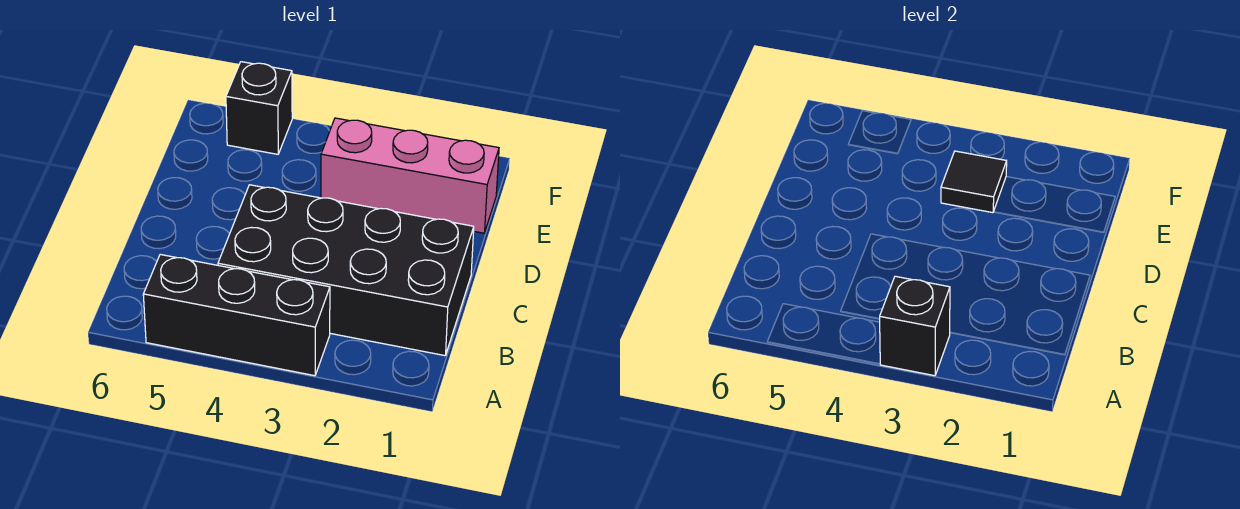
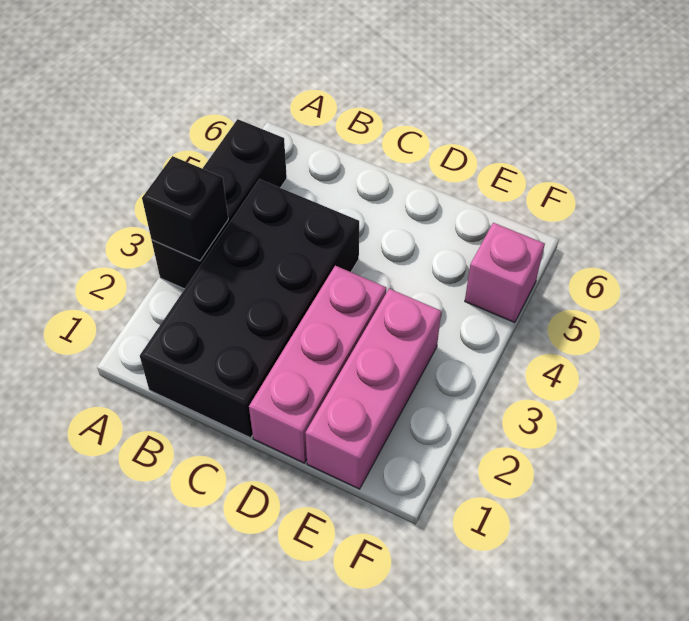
none -> pink brick D1:D3 level 1
black tile E3 level 2 -> none
black brick F5 level 1 -> pink brick F5 level 1

